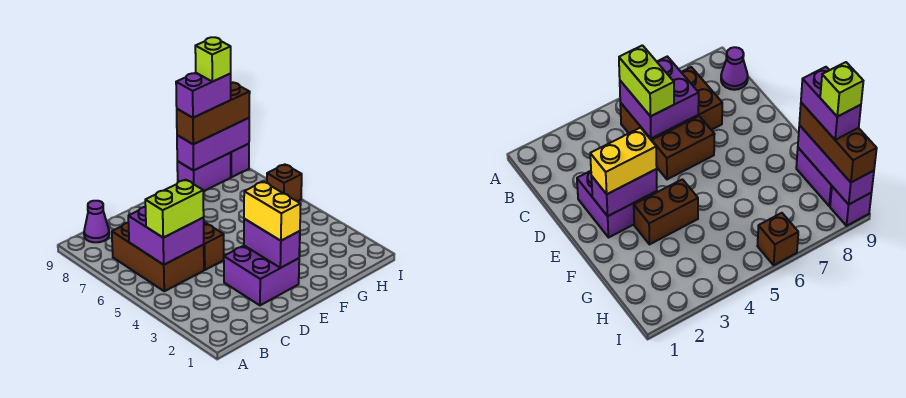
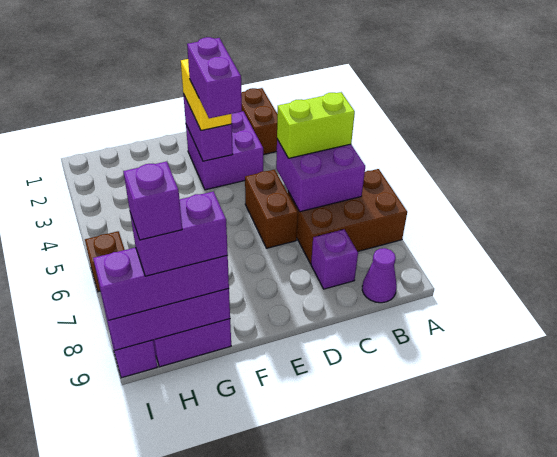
brown brick B5:C7 level 1 -> brown brick A6:C7 level 1
none -> purple brick C8 level 1
none -> purple brick E3:E4 level 4
brown brick F3:F4 level 1 -> brown brick C1:C2 level 1
brown brick G9:I9 level 3 -> purple brick G9:I9 level 3
lime brick H9 level 5 -> purple brick H9 level 5

